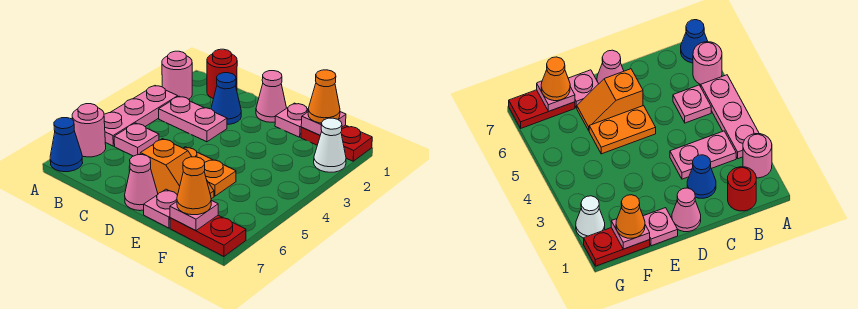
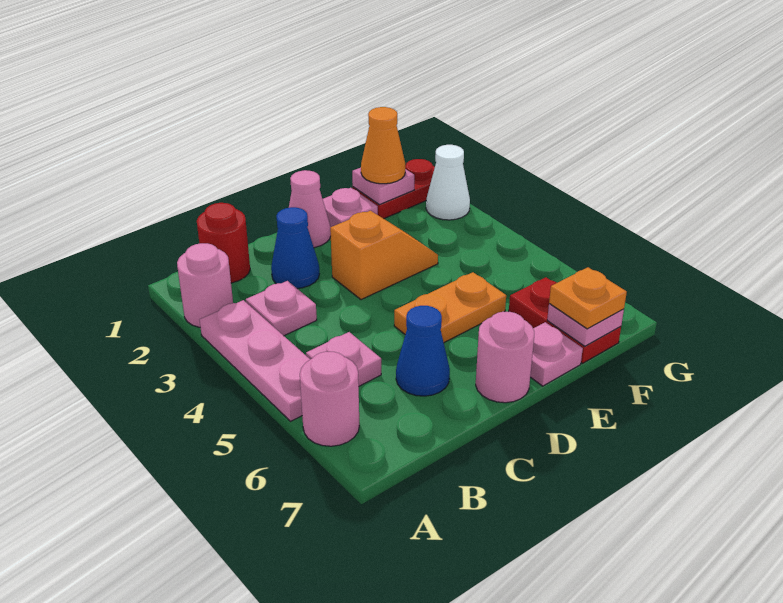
blue cone A7 level 1 -> blue cone C6 level 1
pink plate B3:C3 level 1 -> pink plate B3 level 1
orange slope D6:E6 level 1 top D -> orange slope D3:E3 level 1 top D
pink cone D7 level 1 -> pink round brick D7 level 1
red plate F7:G7 level 1 -> red plate F6:F7 level 1
orange cone F7 level 3 -> orange plate F7 level 3

